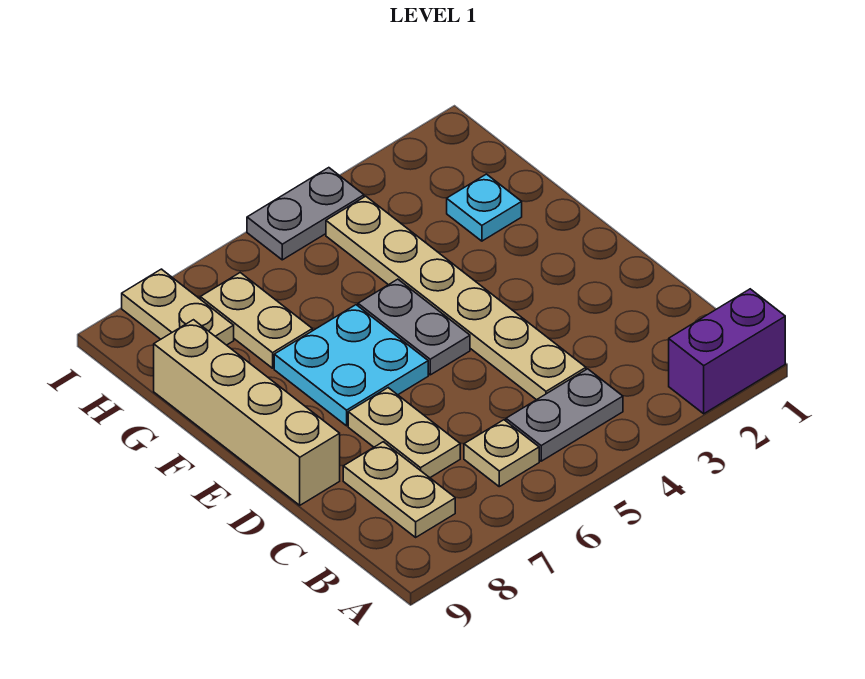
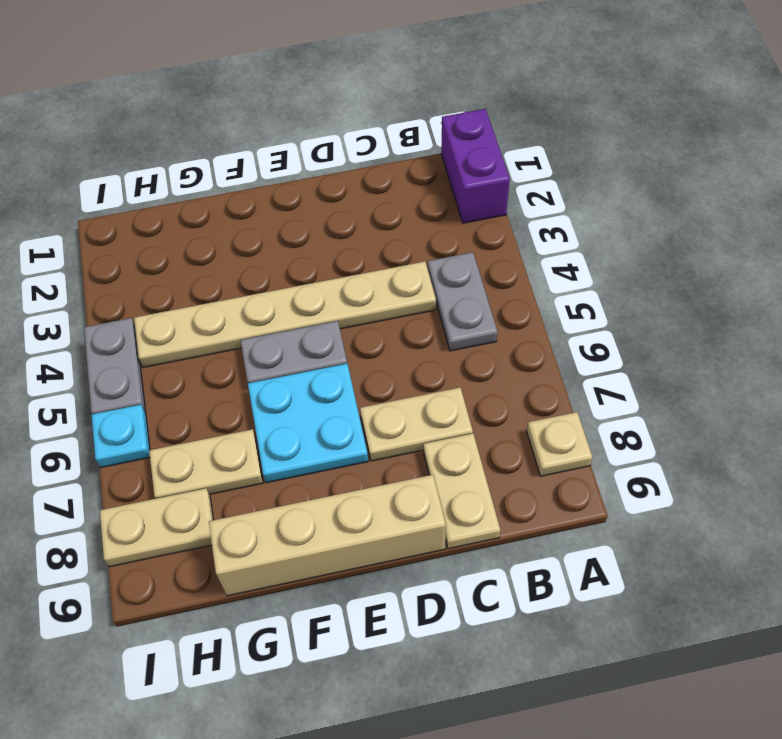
tan plate B6 level 1 -> tan plate A8 level 1
tan plate B8:C8 level 1 -> tan plate C8:C9 level 1
cyan plate G2 level 1 -> cyan plate I6 level 1

